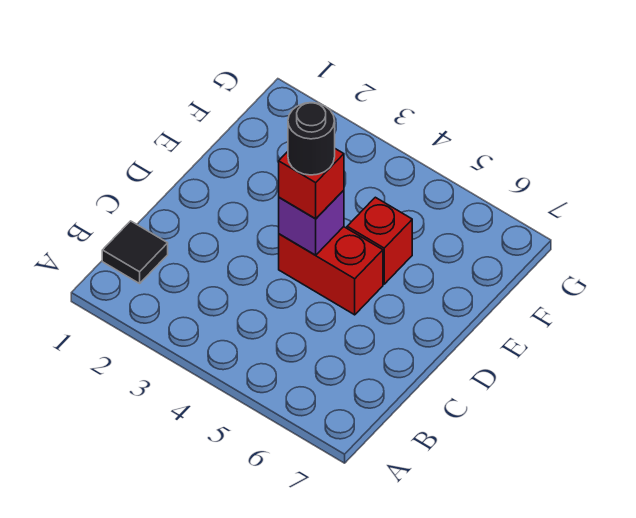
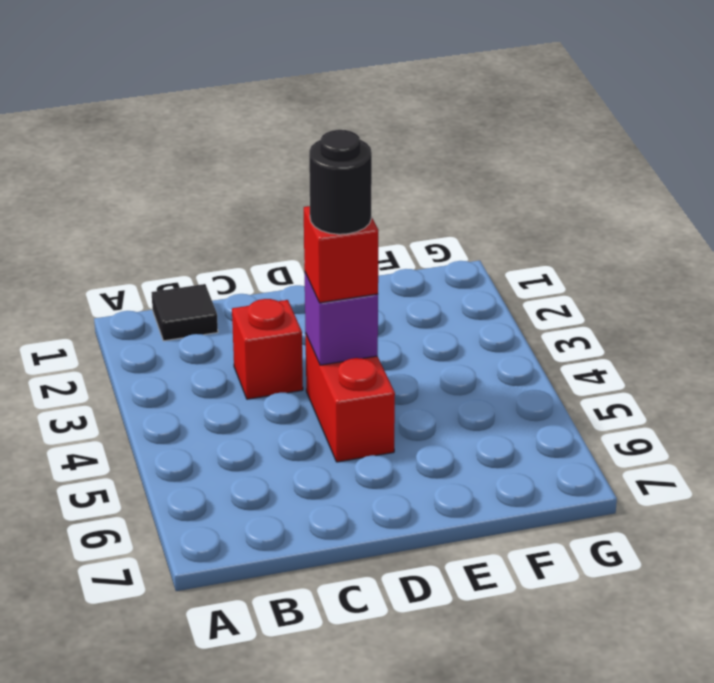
red brick E5 level 1 -> red brick C3 level 1

